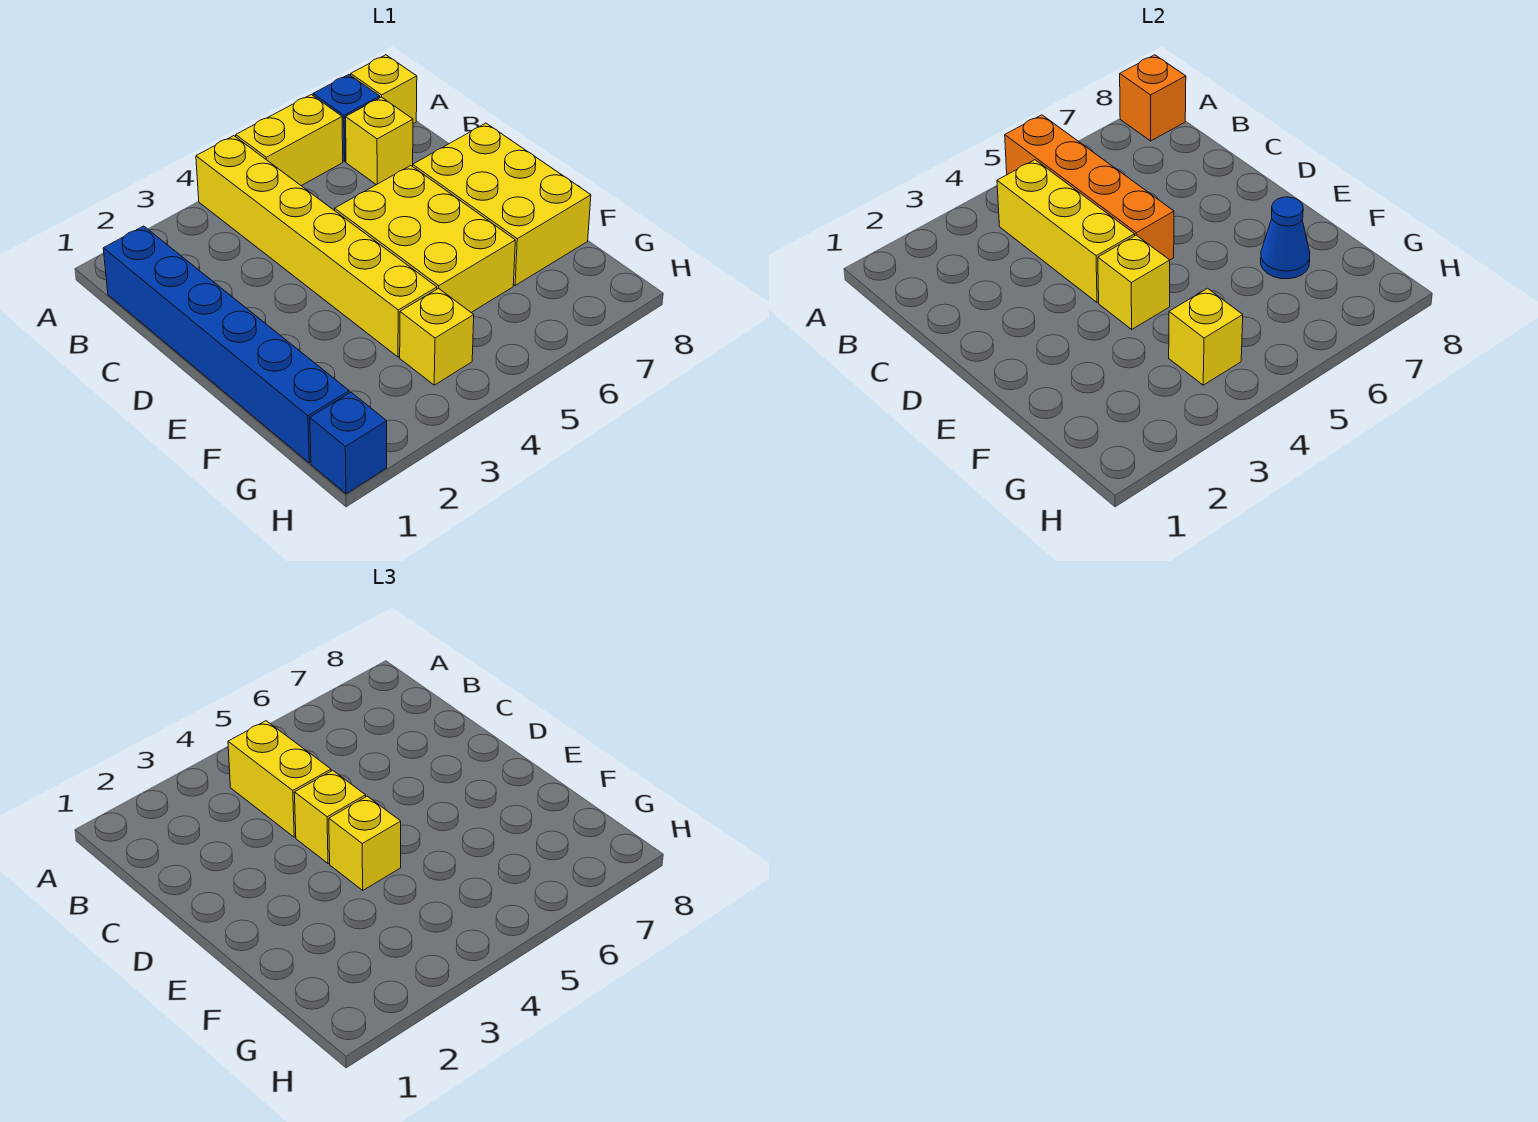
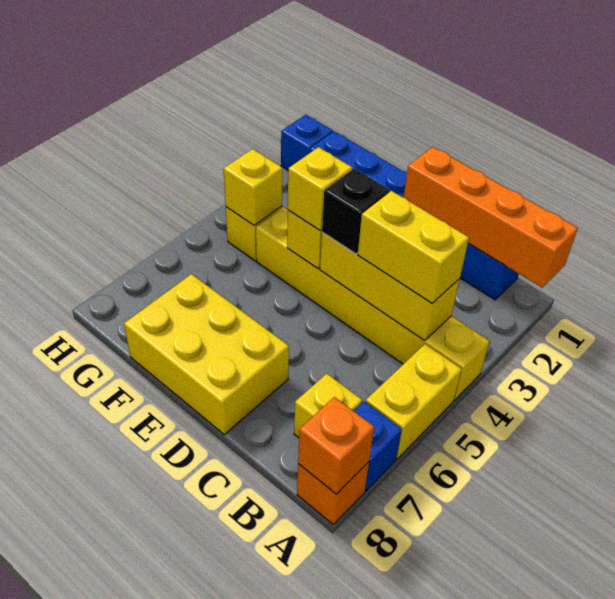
orange brick A5:D5 level 2 -> orange brick A1:D1 level 2
yellow brick A8 level 1 -> orange brick A8 level 1
yellow brick D4 level 3 -> black brick D4 level 3
yellow brick D5:F6 level 1 -> none
blue cone F7 level 2 -> none

